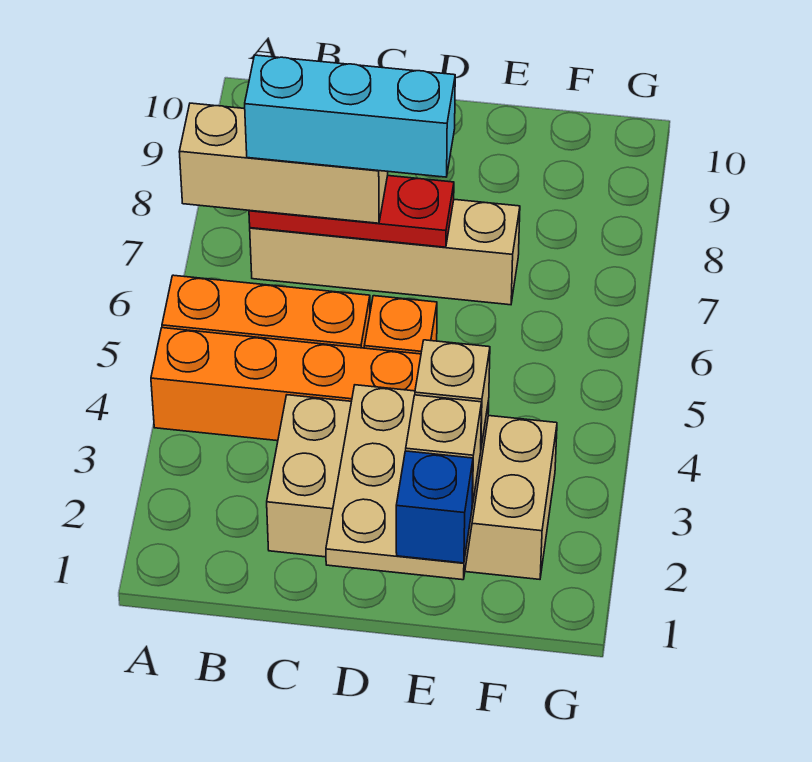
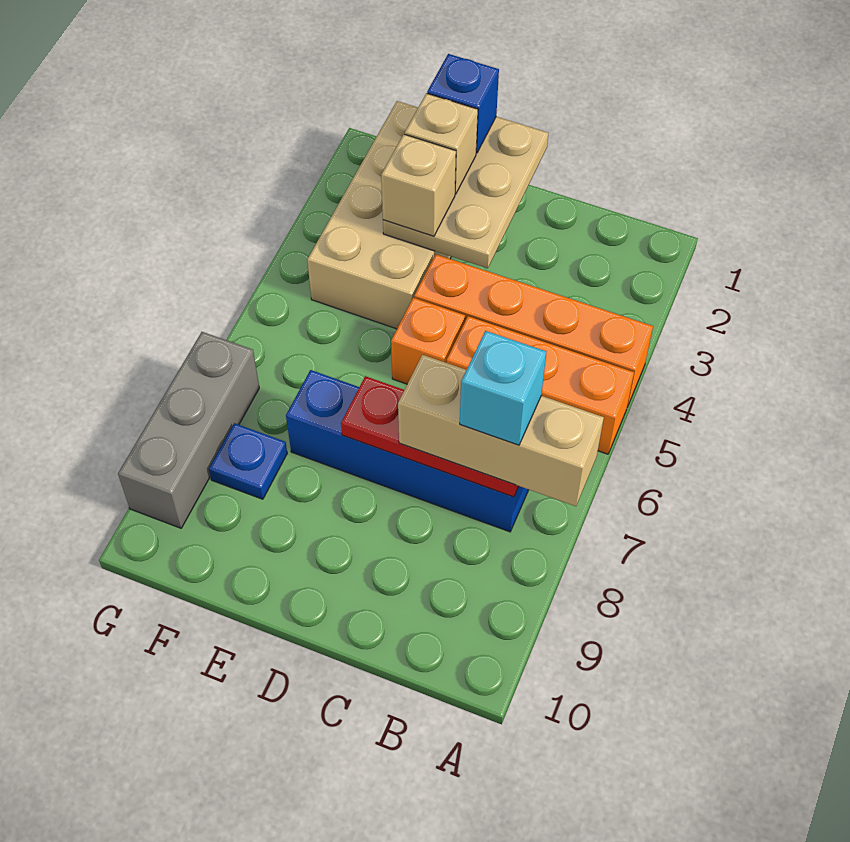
tan brick B7:E7 level 1 -> blue brick B7:E7 level 1
cyan brick B7:D7 level 4 -> cyan brick B7 level 4
tan brick C2:F3 level 1 -> tan brick E1:F4 level 1
none -> blue plate F8 level 1
none -> grey brick G7:G9 level 1

